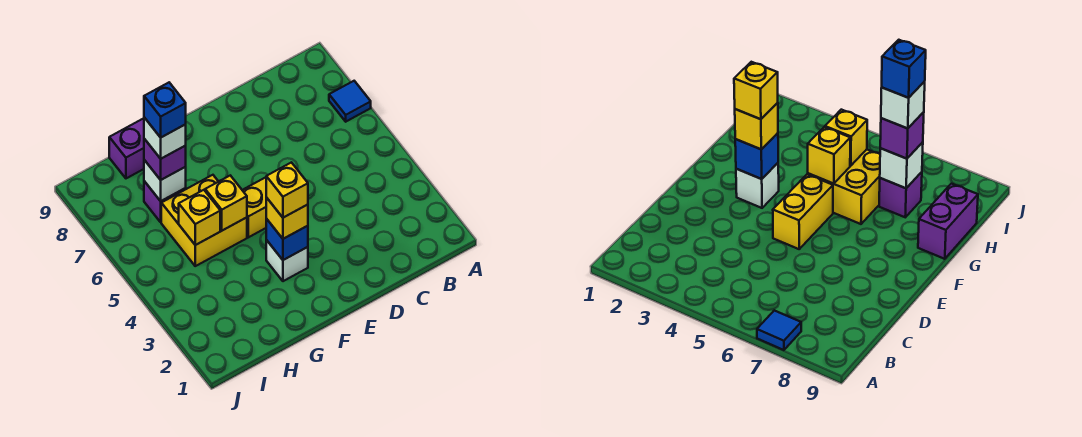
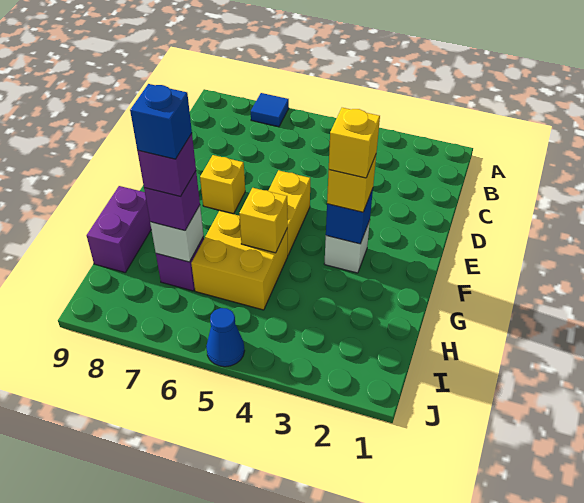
yellow brick H5 level 2 -> yellow brick E7 level 1
white brick H7 level 4 -> purple brick H7 level 4
none -> blue cone J5 level 1

